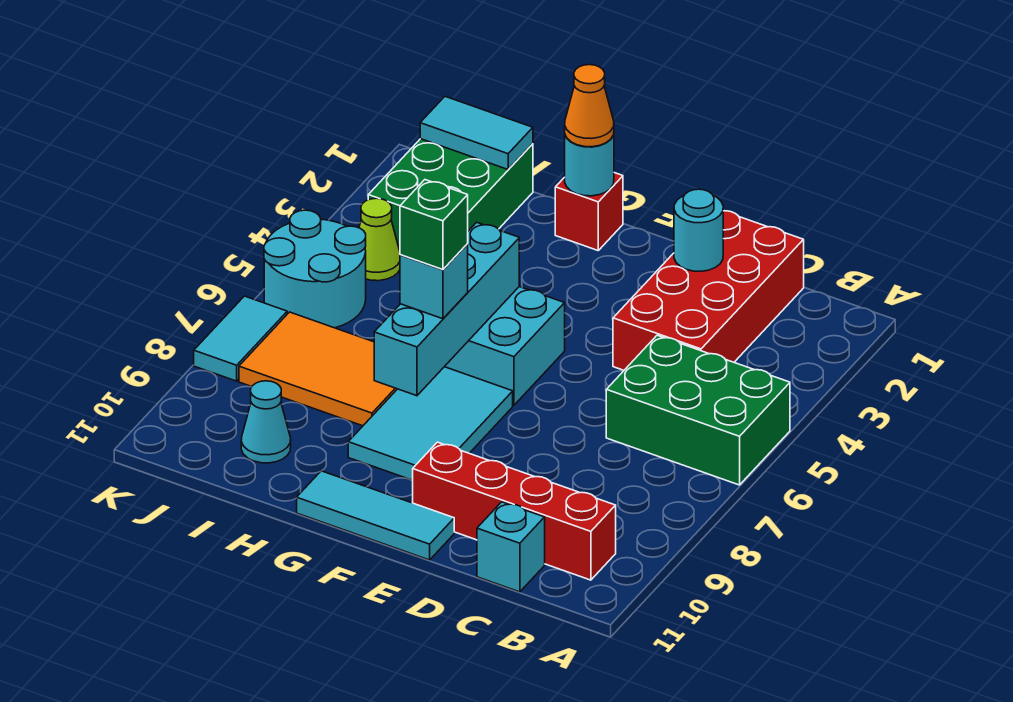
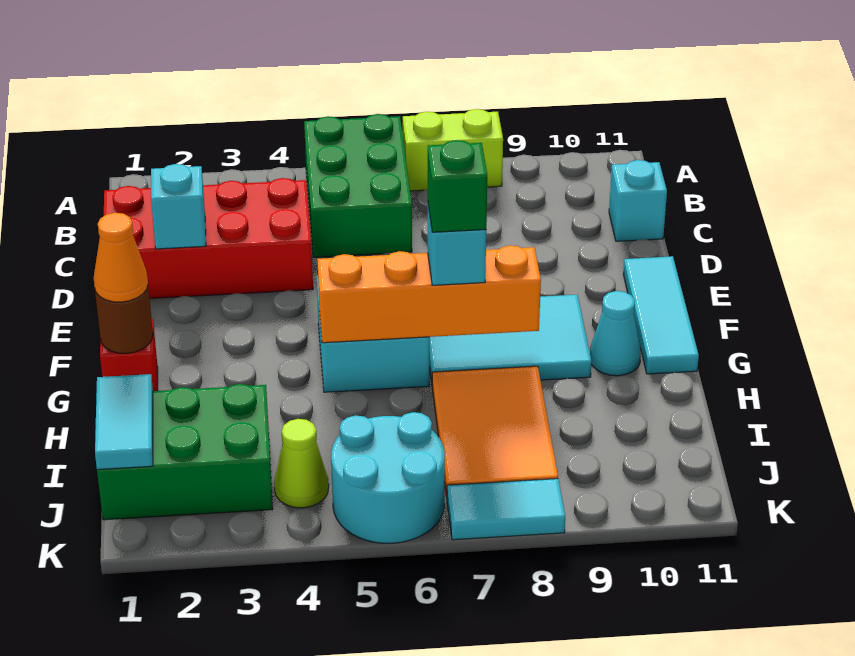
none -> lime brick A7:A8 level 1
red brick B10:E10 level 1 -> none
cyan round brick D2 level 2 -> cyan brick D2 level 2
cyan round brick G1 level 2 -> brown round brick G1 level 2
cyan brick G5:G8 level 2 -> orange brick G5:G8 level 2
cyan cone I10 level 1 -> cyan cone G10 level 1

